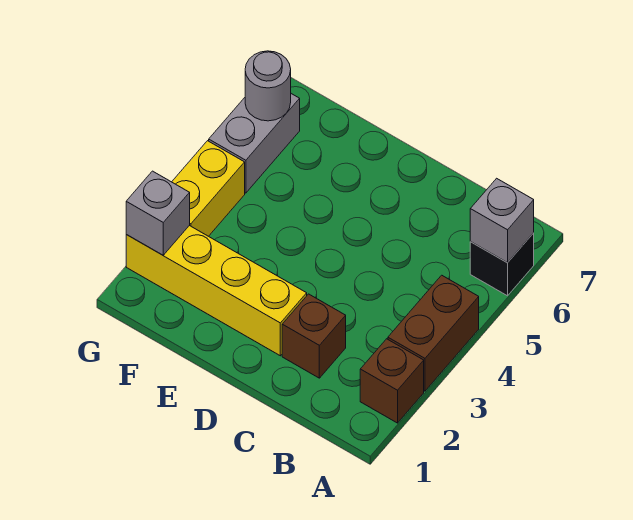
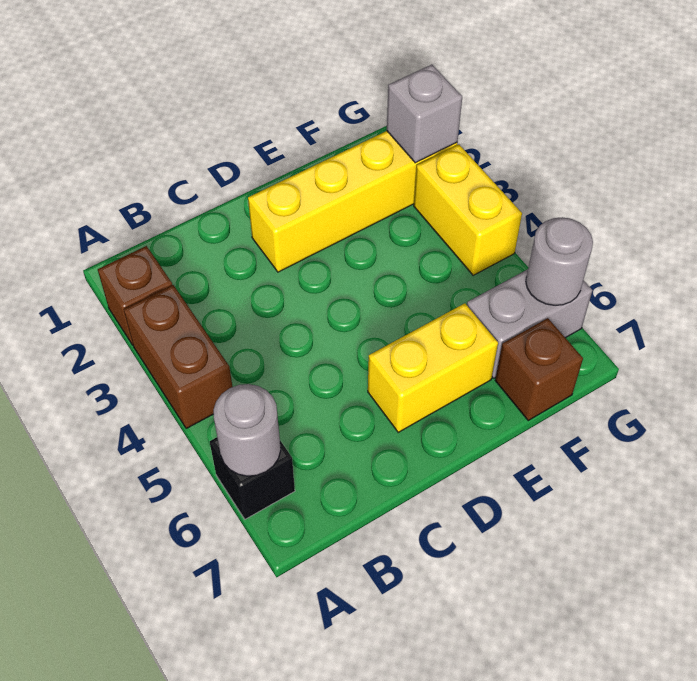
grey brick A6 level 2 -> grey round brick A6 level 2
brown brick C2 level 1 -> brown brick F7 level 1
none -> yellow brick D6:E6 level 1
grey brick G5:G6 level 1 -> grey brick F6:G6 level 1

